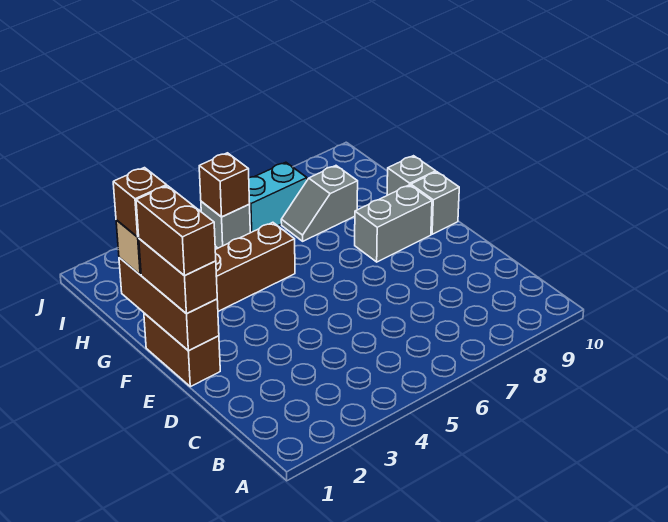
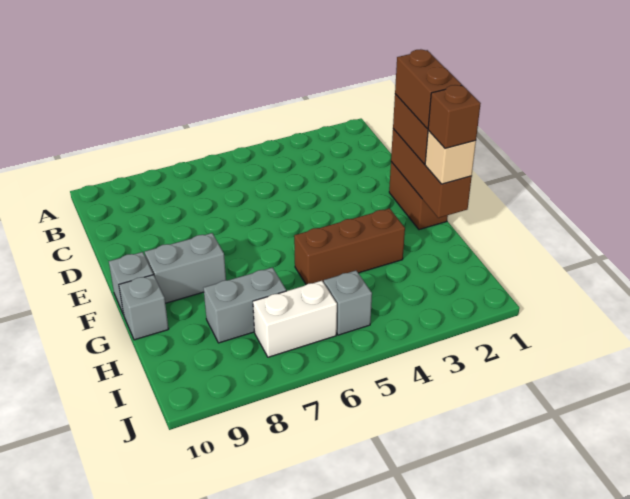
grey slope H7:H8 level 1 top 8 -> grey brick H7:H8 level 1
brown brick I5 level 2 -> none
cyan brick I6:I7 level 1 -> white brick I6:I7 level 1

